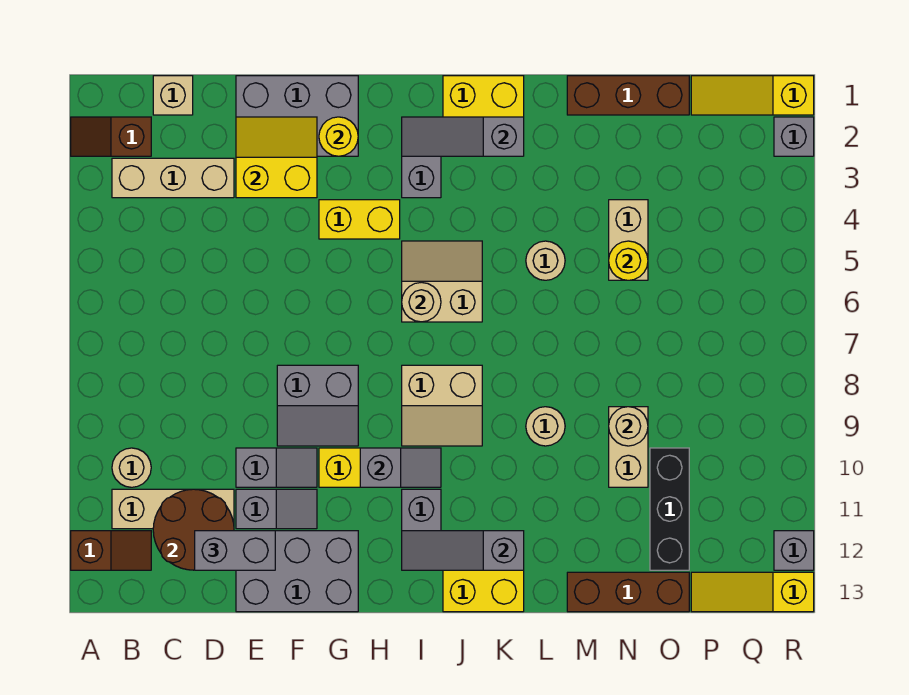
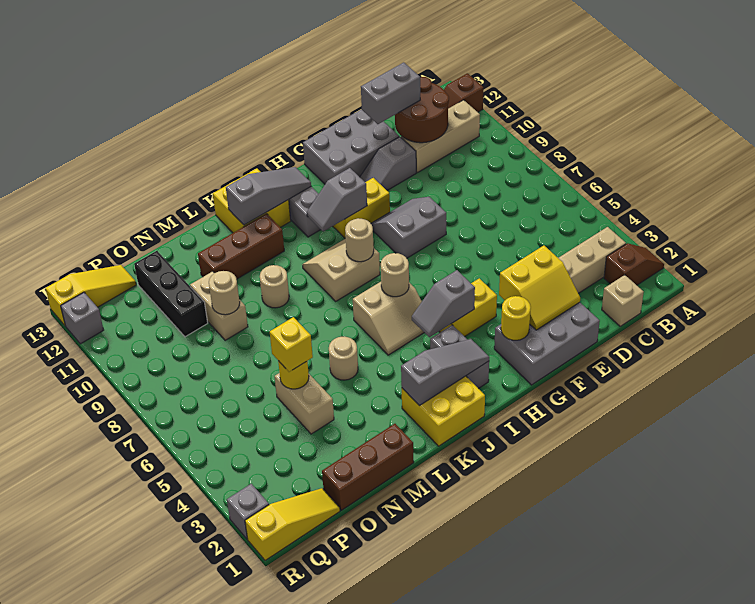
tan round brick B10 level 1 -> tan round brick I8 level 2
grey slope E10:F10 level 1 top E -> grey slope H4:I4 level 2 top H
brown brick M13:O13 level 1 -> brown brick K11:M11 level 1
none -> yellow brick N5 level 3

